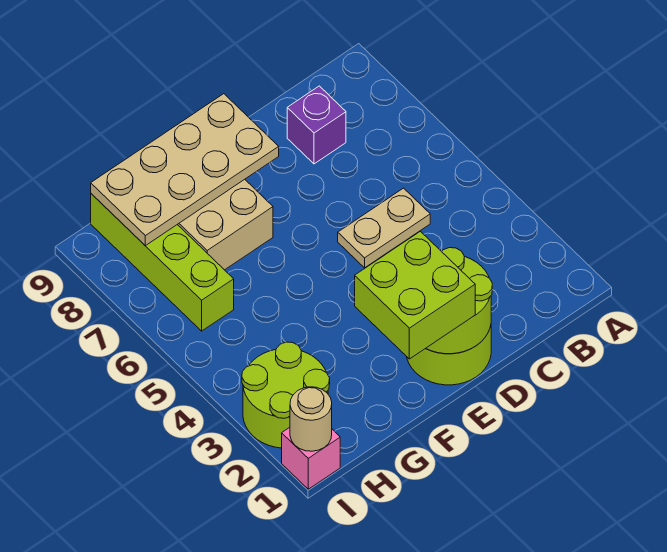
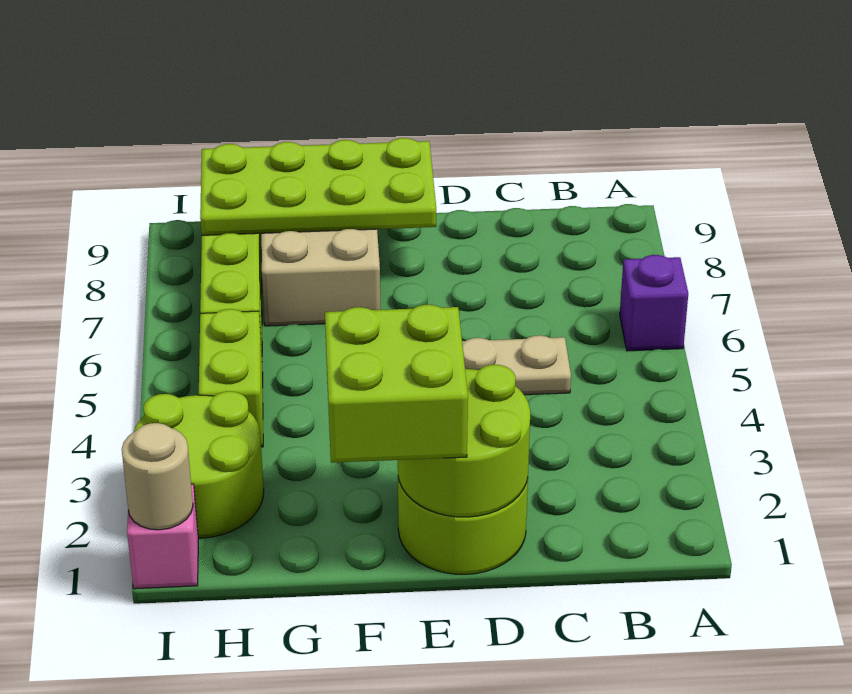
purple brick C8 level 1 -> purple brick A6 level 1
tan plate E8:H9 level 2 -> lime plate E8:H9 level 2
none -> lime brick H4:H5 level 1

